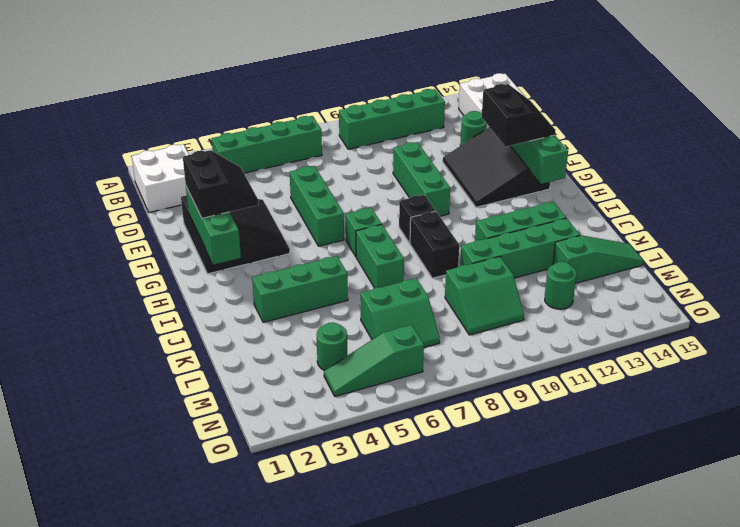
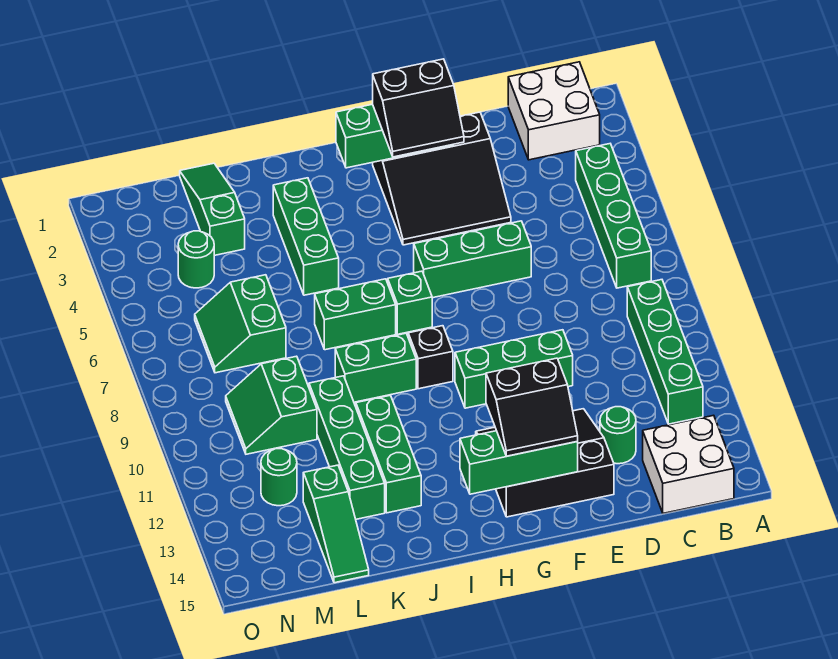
black brick I9:J9 level 1 -> green brick I9:J9 level 1
green slope N4:N6 level 1 top 6 -> green slope L1:L3 level 1 top 3

